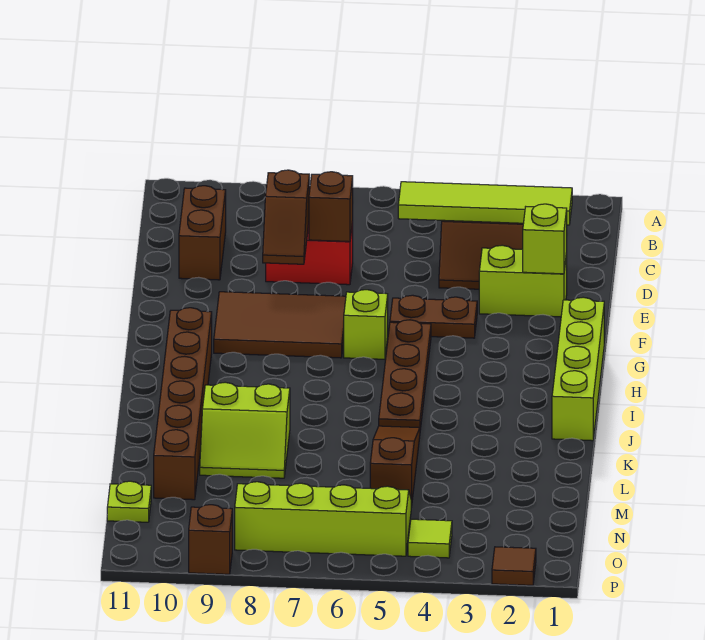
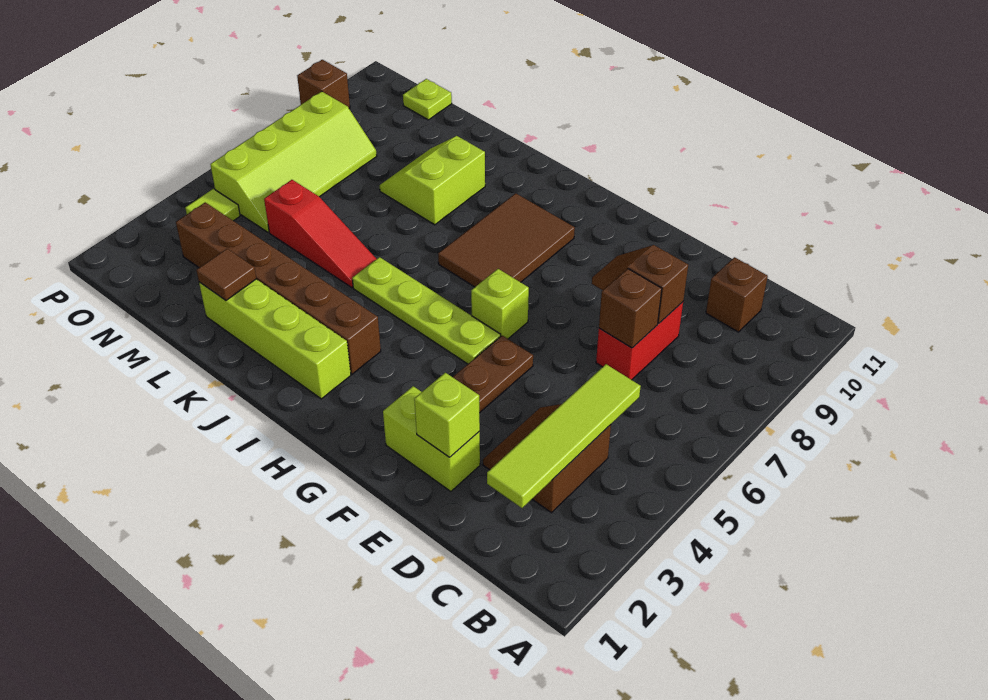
brown brick C10:D10 level 1 -> brown brick C10 level 1
lime brick E2:E3 level 1 -> lime brick E2:F2 level 1
brown tile F7:G9 level 1 -> brown tile H7:I9 level 1
lime brick G1:J1 level 1 -> lime brick I2:L2 level 1
brown plate G5:J5 level 1 -> lime plate G5:J5 level 1
brown brick H10:M10 level 1 -> brown brick I3:N3 level 1
brown slope K5:M5 level 1 top M -> red slope K5:M5 level 1 top M
brown tile P2 level 1 -> brown tile L2 level 2

